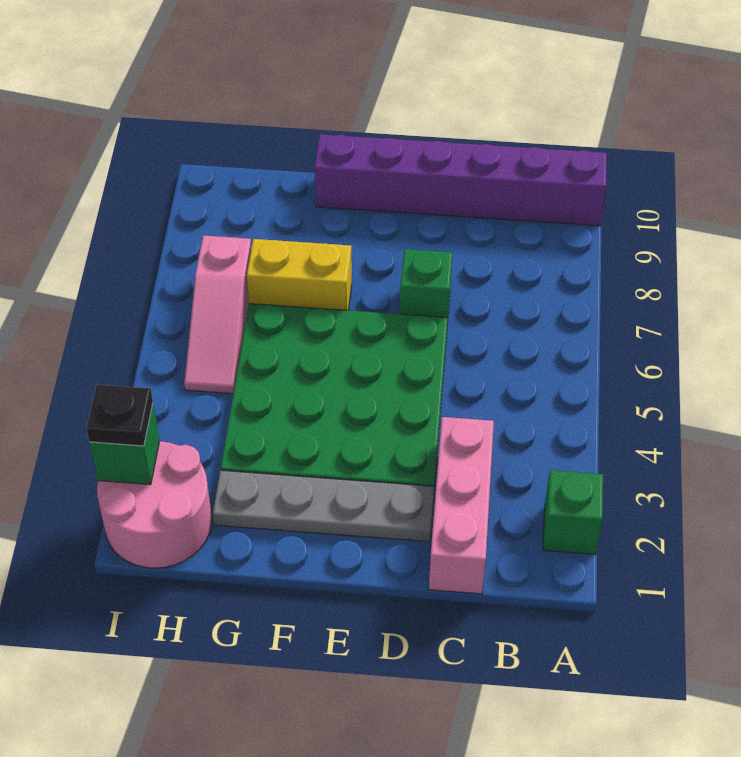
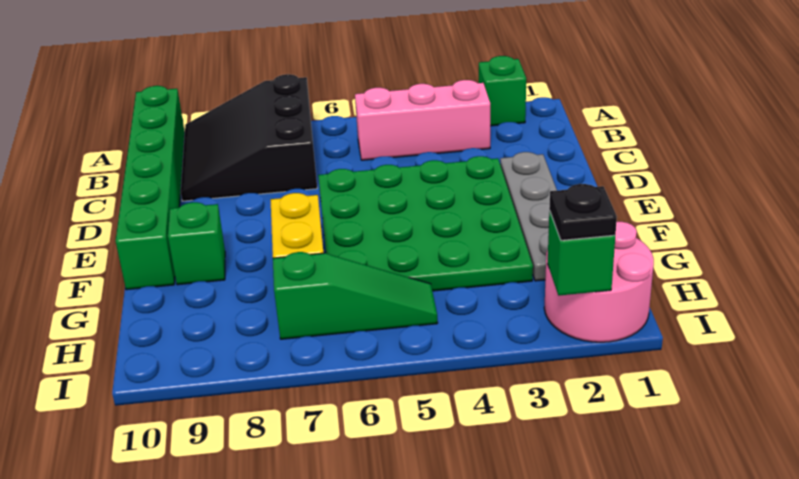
none -> black slope A7:C9 level 1 top 7
purple brick A10:F10 level 1 -> green brick A10:F10 level 1
pink brick C1:C3 level 1 -> pink brick B3:B5 level 1
green brick D7 level 1 -> green brick F9 level 1
pink slope H5:H7 level 1 top 7 -> green slope H5:H7 level 1 top 7

